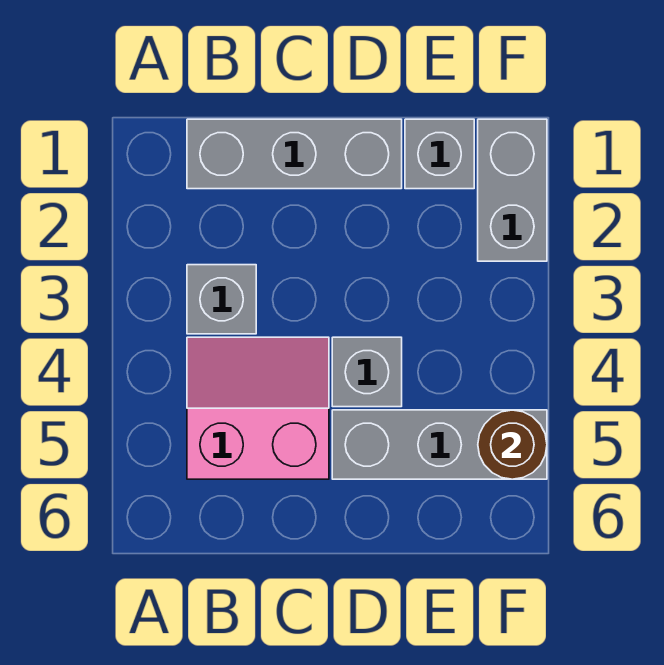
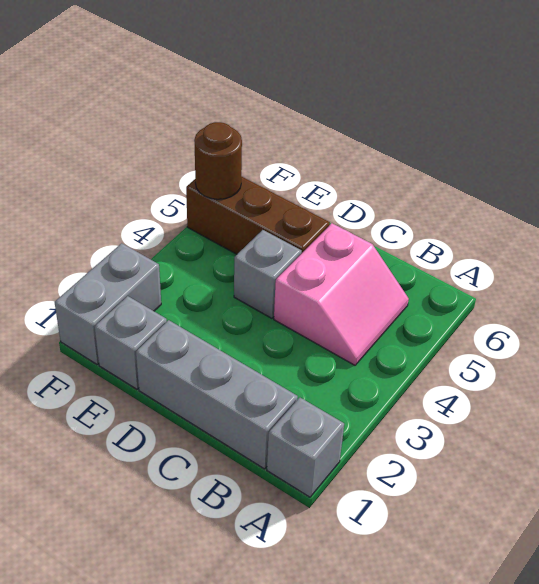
grey brick B3 level 1 -> grey brick A1 level 1
pink slope B4:C5 level 1 top 5 -> pink slope B4:C5 level 1 top C
grey brick D5:F5 level 1 -> brown brick D5:F5 level 1

